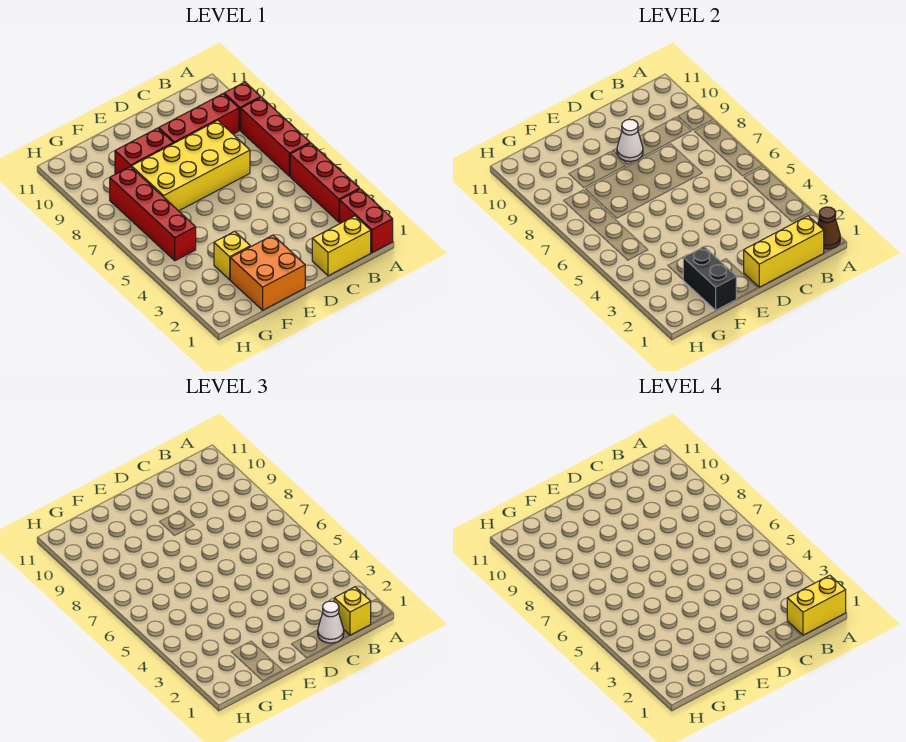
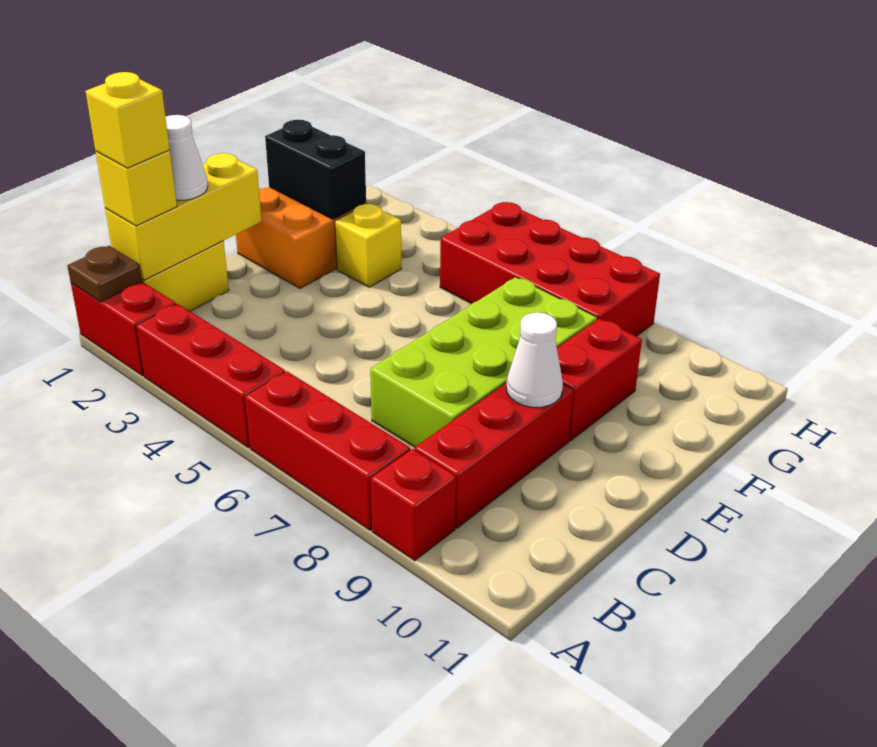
brown cone A1 level 2 -> brown plate A1 level 2
yellow brick A1:B1 level 4 -> yellow brick B1 level 4
yellow brick C7:F8 level 1 -> lime brick C7:F8 level 1
red brick G5:G8 level 1 -> red brick G5:H8 level 1

